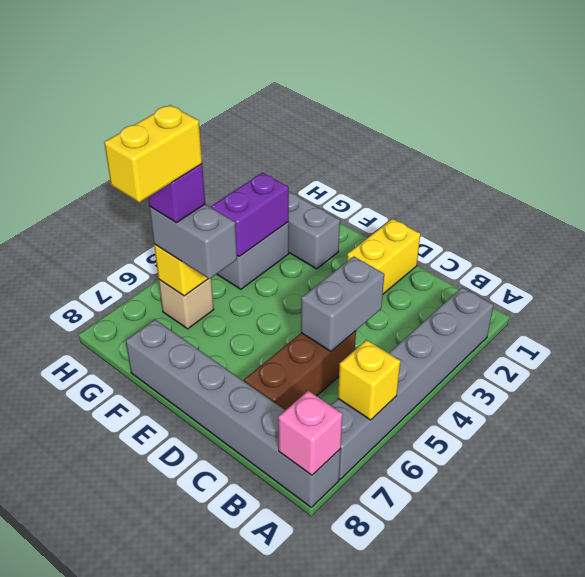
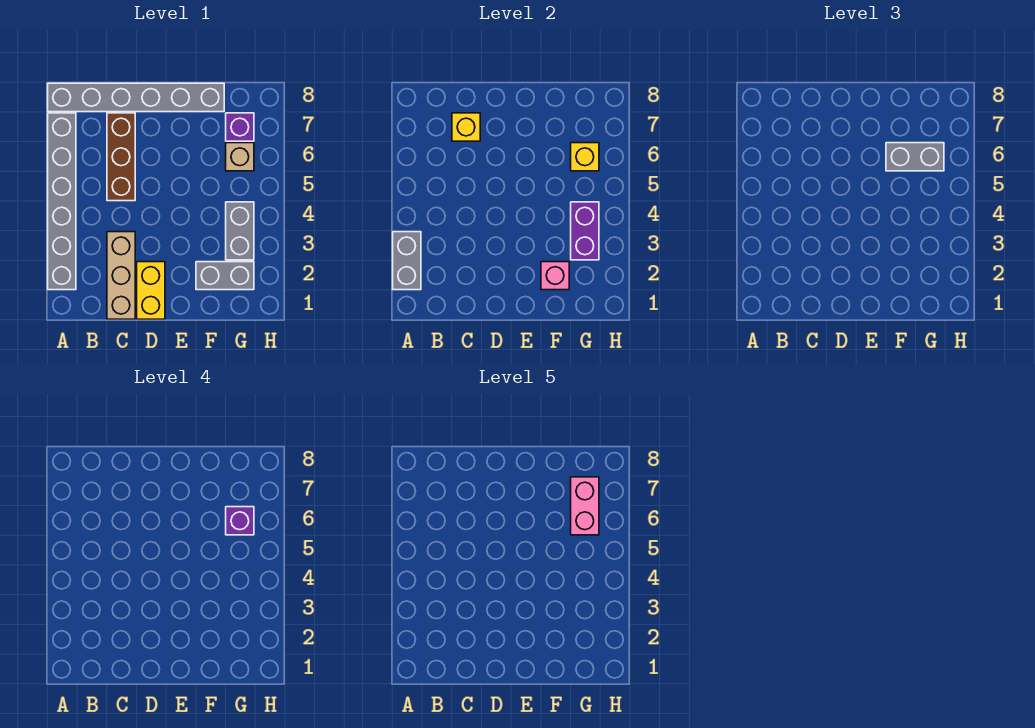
yellow brick A6 level 2 -> yellow brick C7 level 2
pink brick A8 level 2 -> pink brick F2 level 2
none -> tan brick C1:C3 level 1
grey brick C4:C5 level 2 -> grey brick A2:A3 level 2
yellow brick G6:G7 level 5 -> pink brick G6:G7 level 5
none -> purple brick G7 level 1

